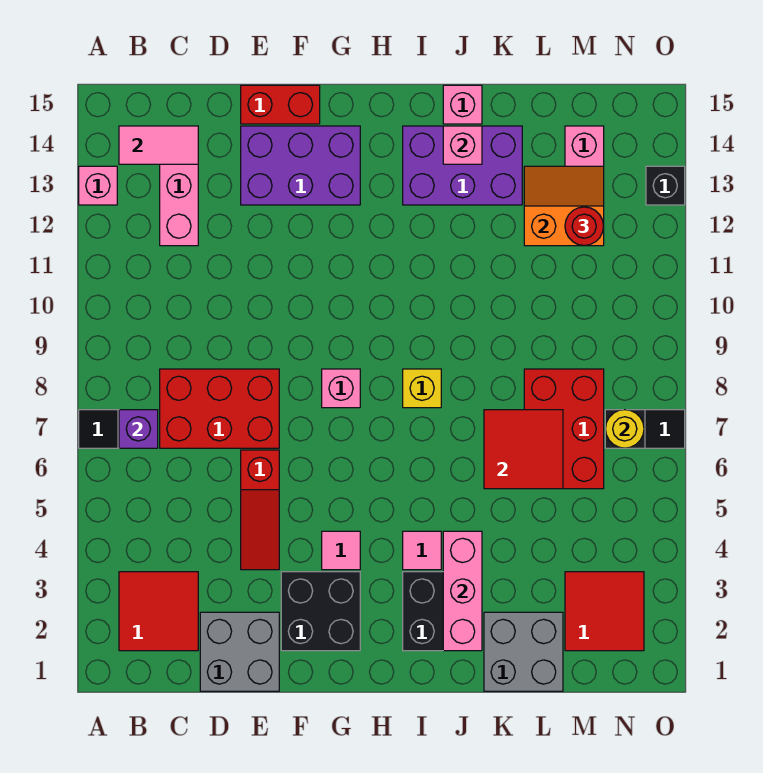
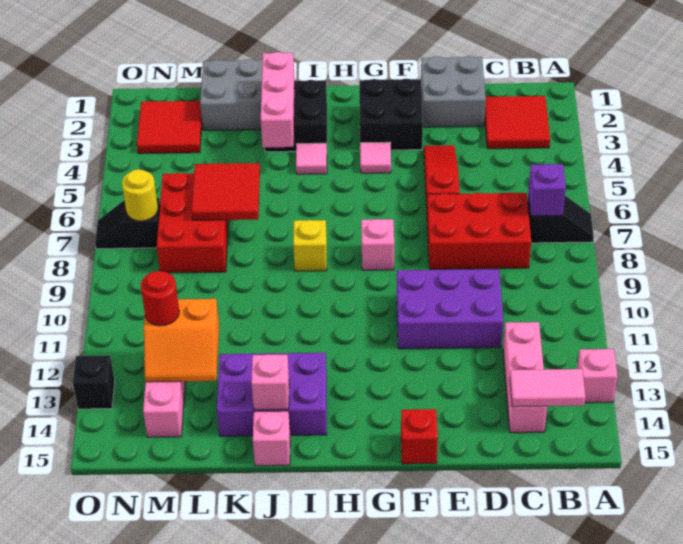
purple brick E13:G14 level 1 -> purple brick D10:F11 level 1
red brick E15:F15 level 1 -> red brick F15 level 1

